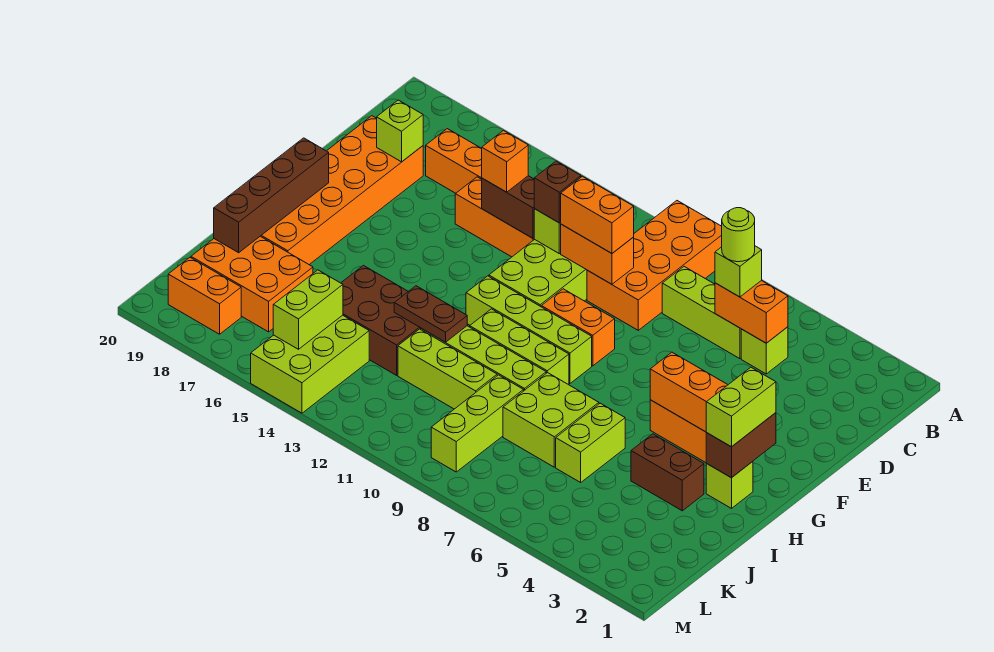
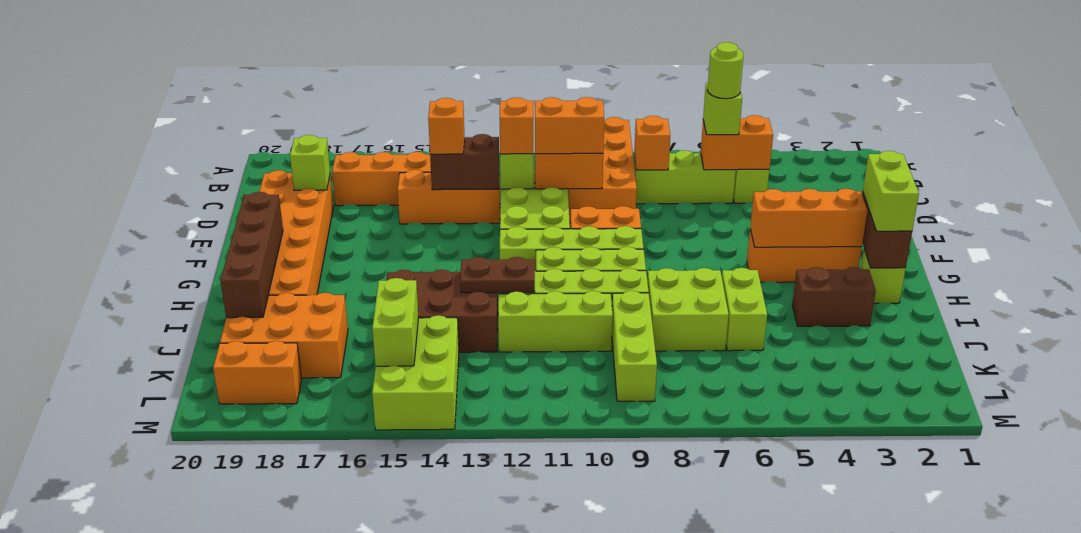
none -> orange brick C8 level 2
brown brick D12 level 3 -> orange brick D12 level 3

